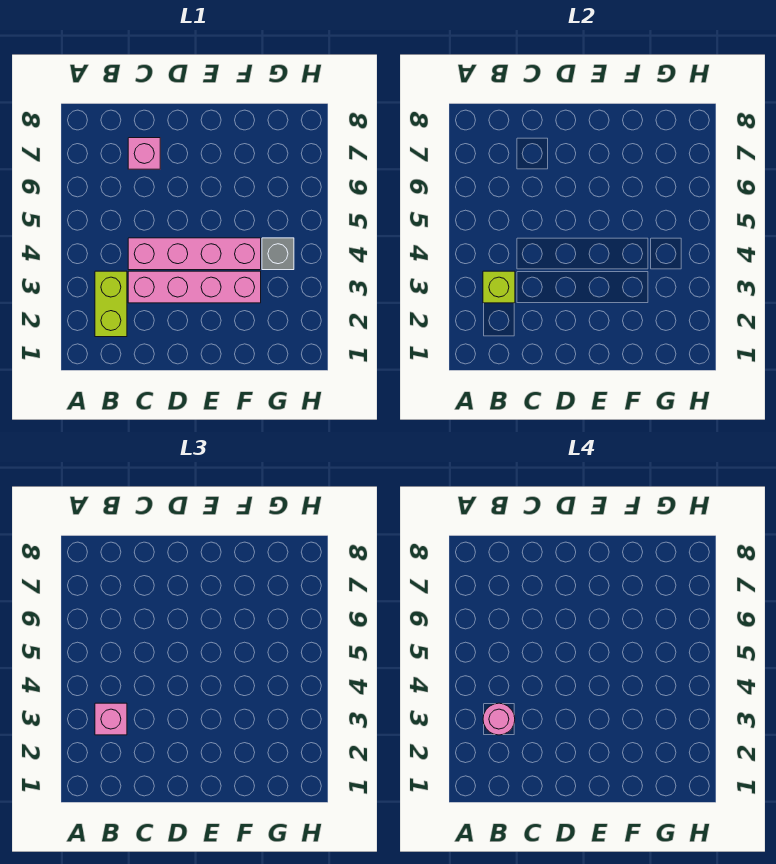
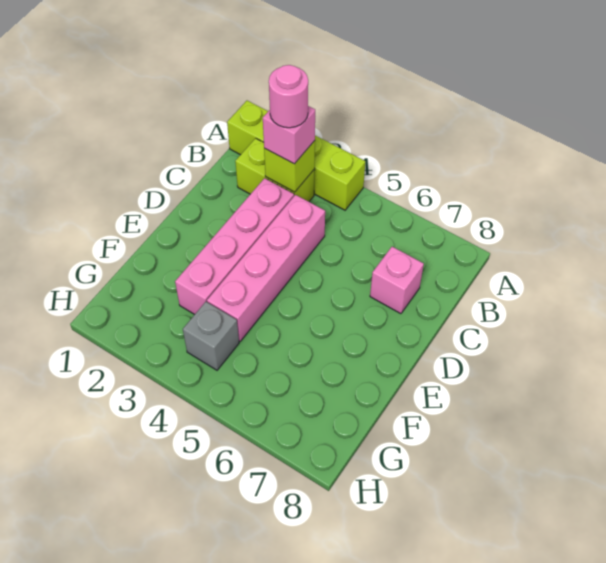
none -> lime brick A1:A4 level 1

